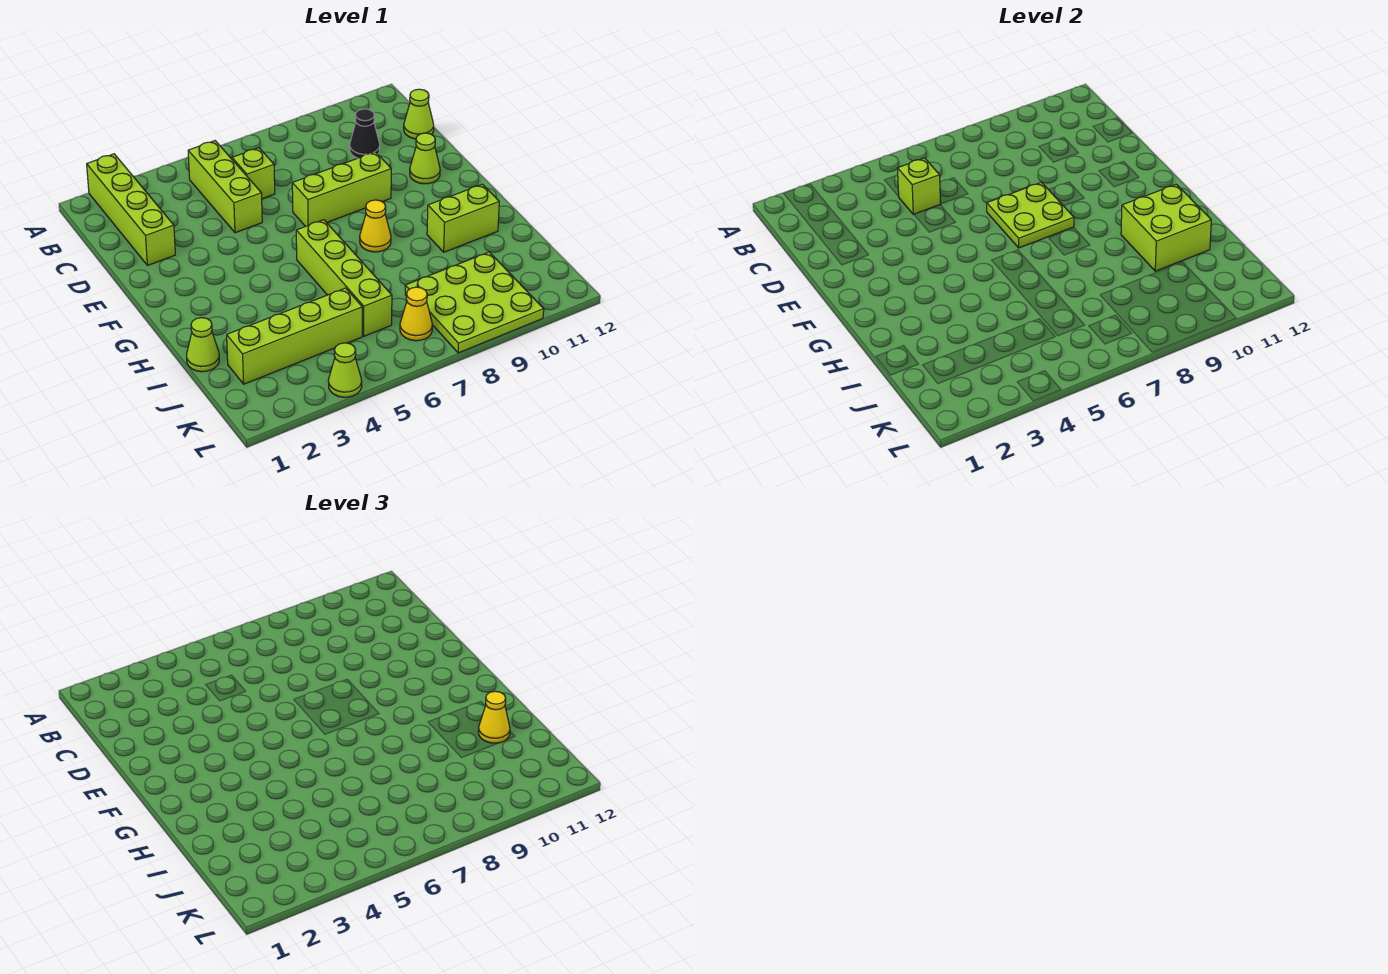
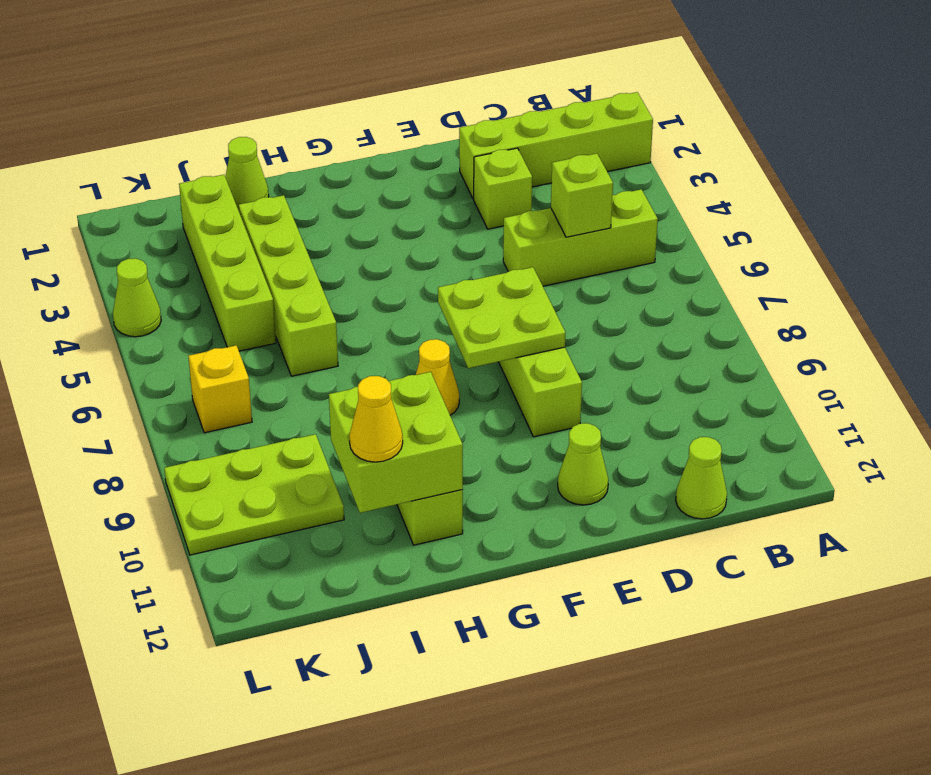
lime brick C6 level 1 -> lime brick D3 level 1
black cone C10 level 1 -> none
lime brick G6:J6 level 1 -> lime brick I3:I6 level 1
lime plate J8:L10 level 1 -> lime plate J9:L10 level 1
yellow cone K7 level 1 -> yellow brick K7 level 1

